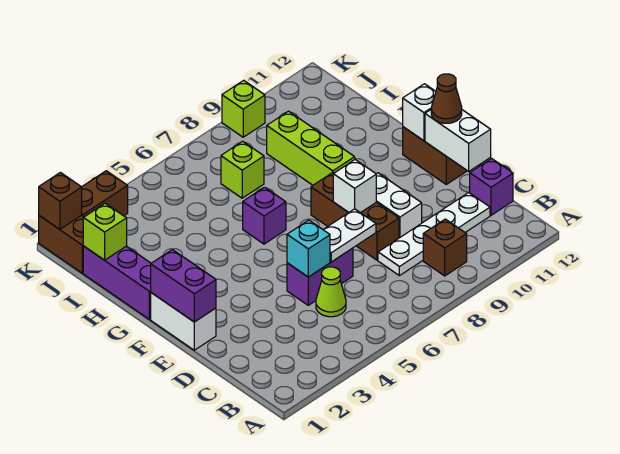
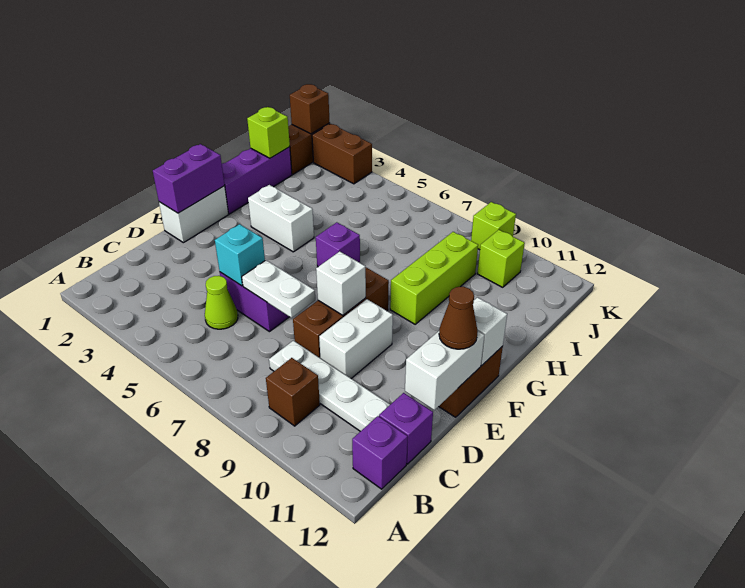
none -> purple brick B12 level 1
none -> white brick G3:G4 level 1
lime brick I7 level 1 -> lime brick J10 level 1

